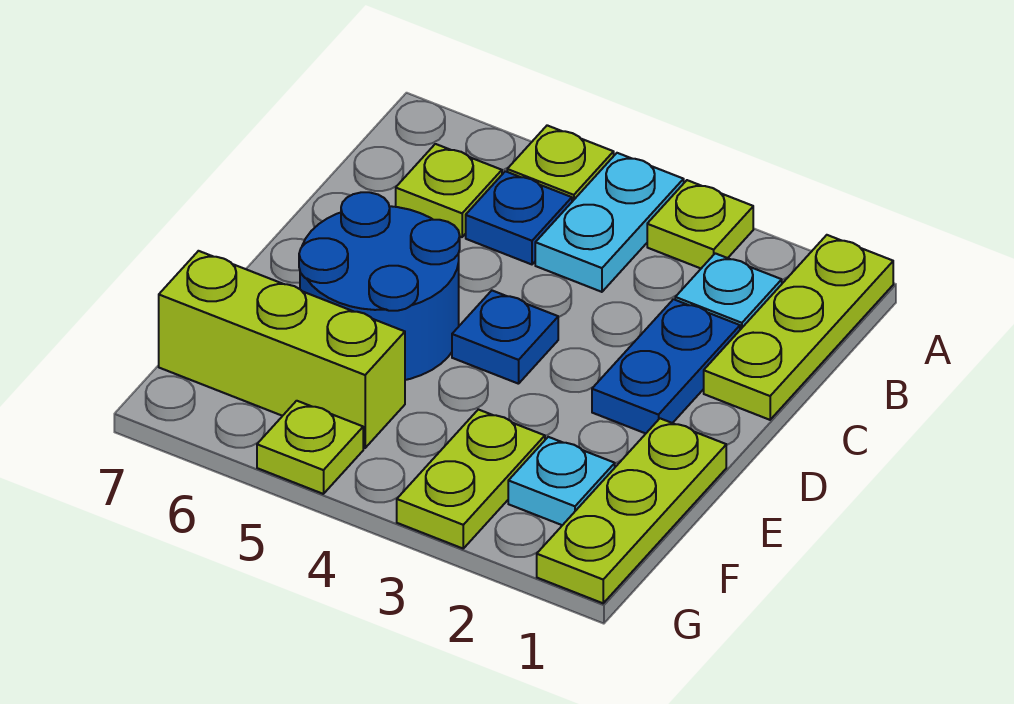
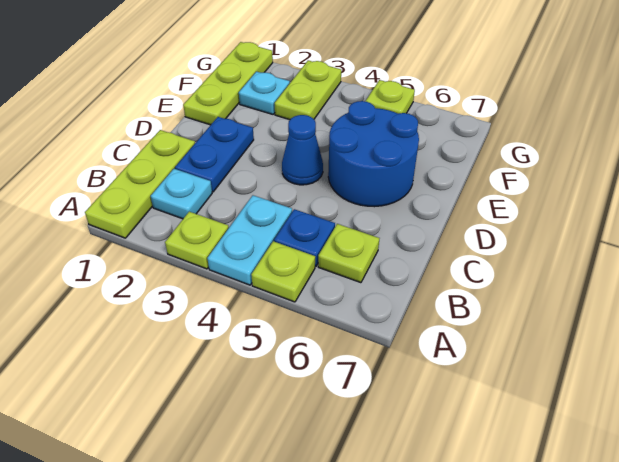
blue plate D4 level 1 -> blue cone D4 level 1
lime brick F5:F7 level 1 -> none

